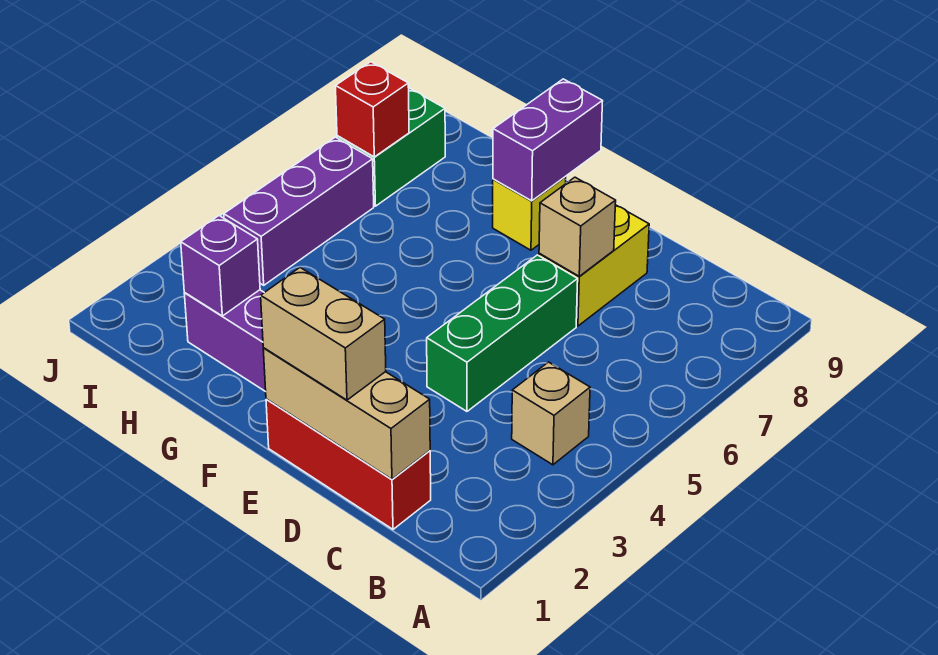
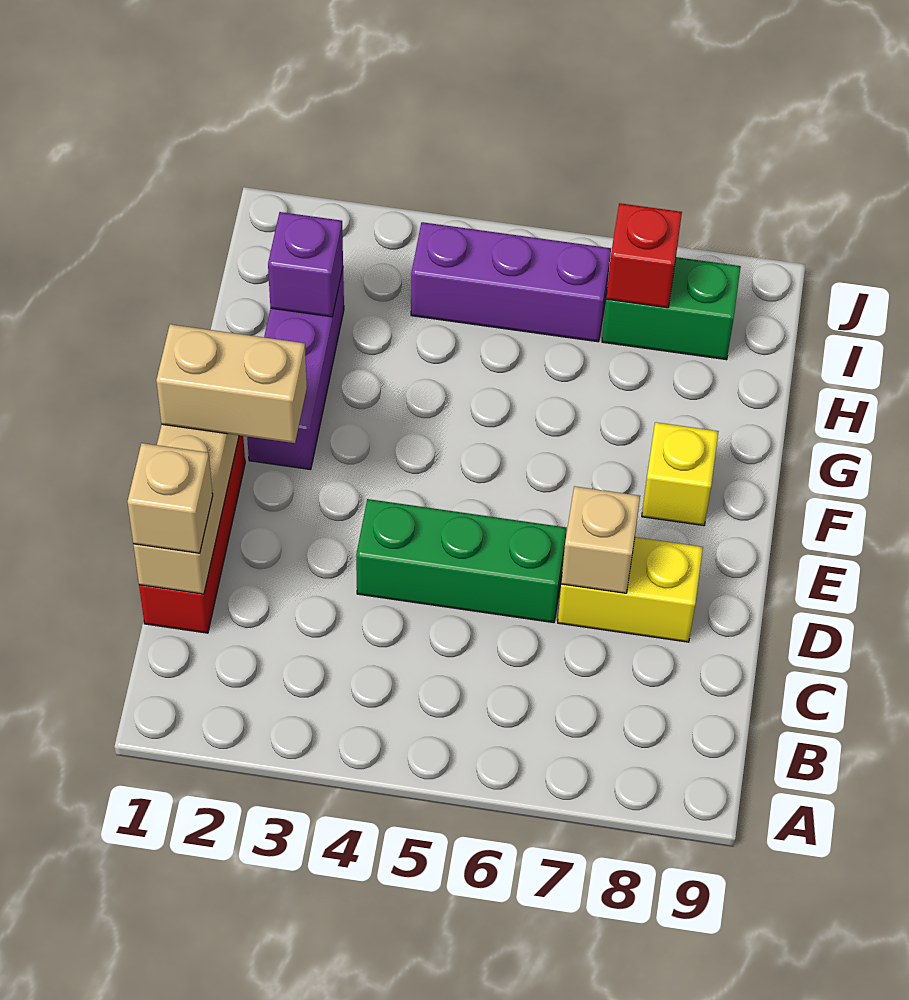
tan brick B4 level 1 -> tan brick C1 level 3
tan brick D1:E1 level 3 -> tan brick E1:E2 level 3
purple brick F8:F9 level 2 -> none

